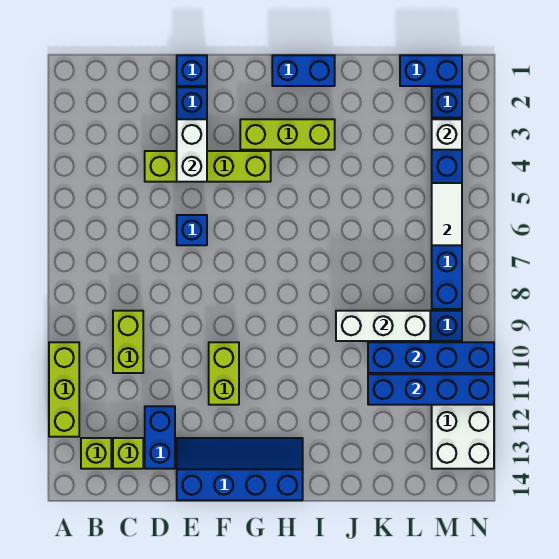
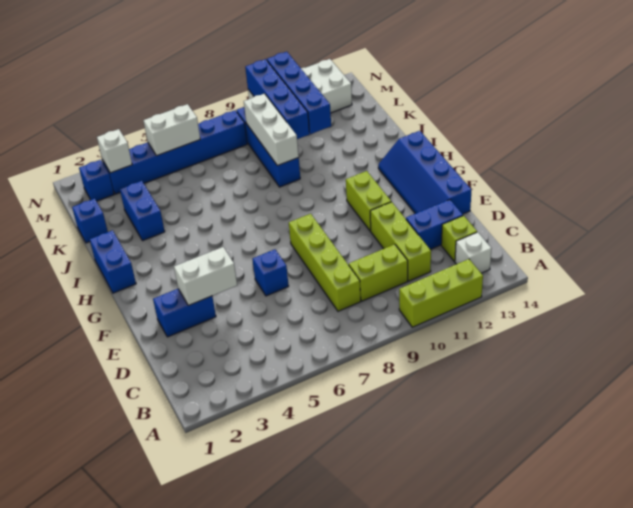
lime brick B13 level 1 -> white brick B13 level 1
lime brick D4:G4 level 1 -> lime brick C8:F8 level 1
blue brick E1 level 1 -> blue brick K1 level 1
lime brick F10:F11 level 1 -> lime brick F11:G11 level 1
lime brick G3:I3 level 1 -> lime brick C11:E11 level 1
blue brick L1:M1 level 1 -> blue brick J3:K3 level 1
white tile M5:M6 level 2 -> white brick M5:M6 level 2

